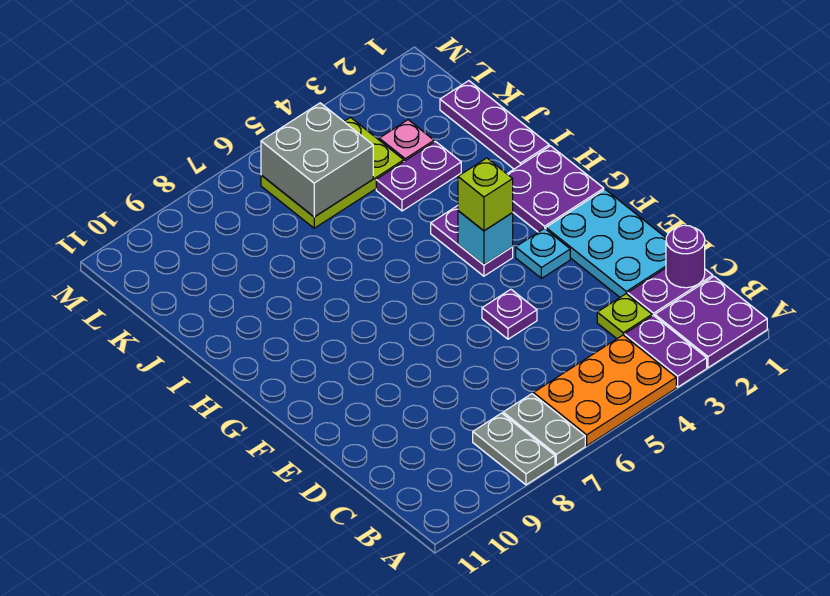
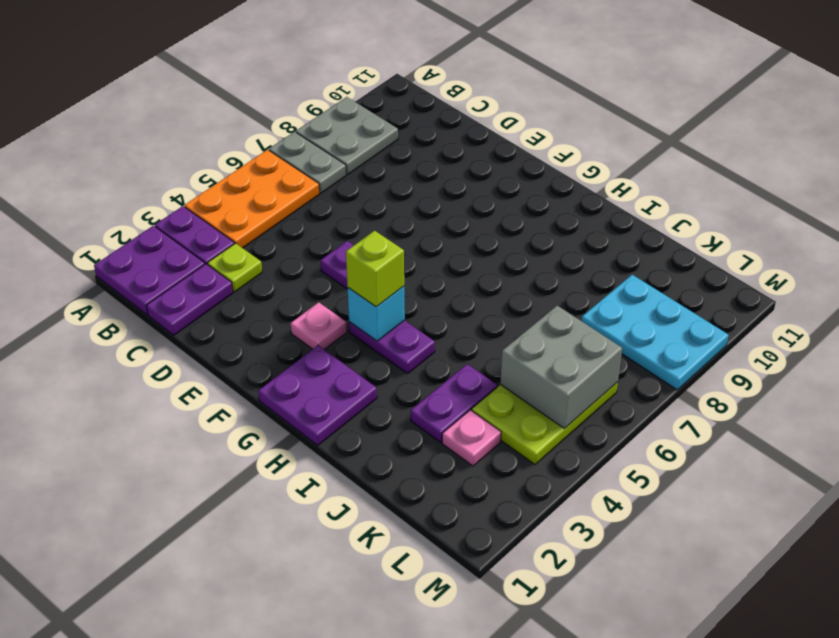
grey plate A8:B8 level 1 -> grey plate A8:B9 level 1
purple round brick C1 level 2 -> none
cyan plate D1:F2 level 1 -> cyan plate K8:M9 level 1
cyan plate F3 level 1 -> pink plate F3 level 1
purple plate I1:K1 level 1 -> none

